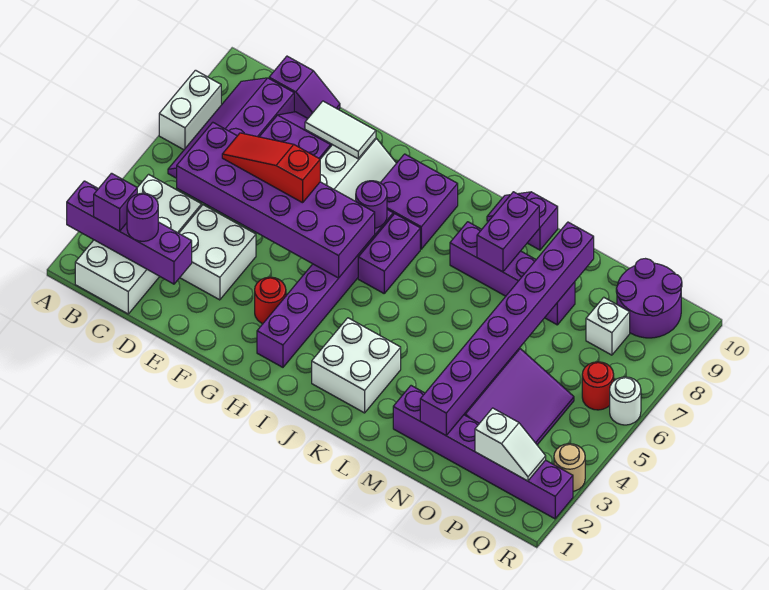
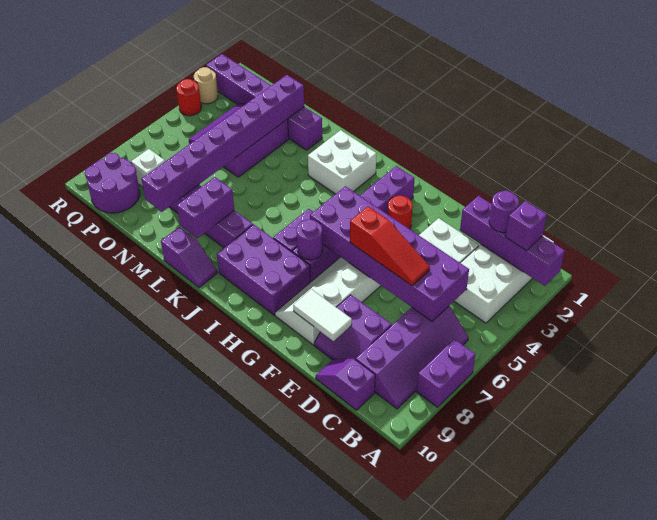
white brick A7:A8 level 1 -> purple brick A7:A8 level 1
purple brick H8:I9 level 1 -> purple brick H8:J9 level 1
white slope P2:Q2 level 2 top P -> none
red round brick Q6 level 1 -> red round brick R4 level 1
white round brick R6 level 1 -> none

